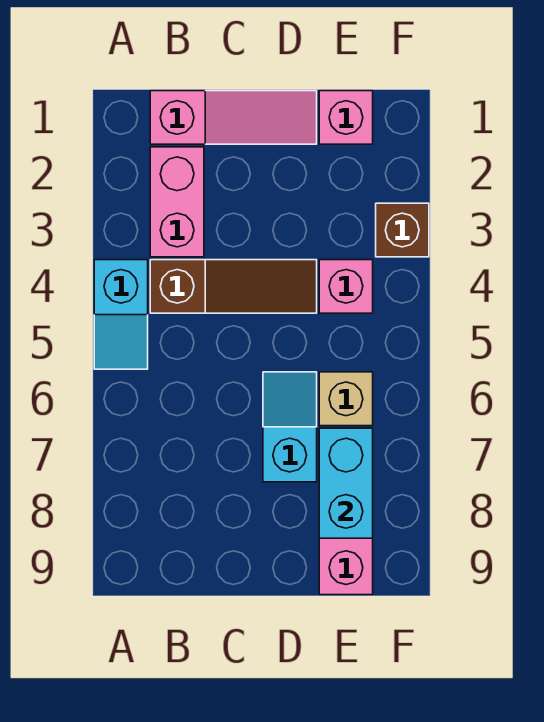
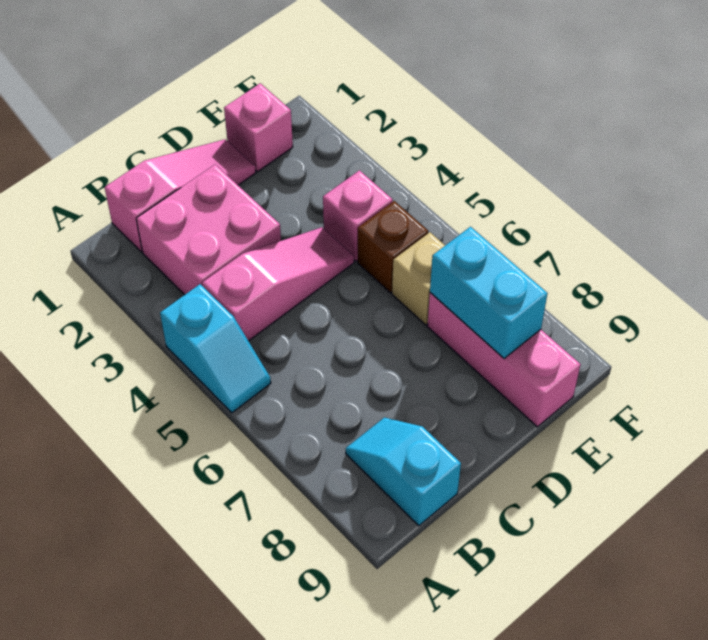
pink brick B2:B3 level 1 -> pink brick B2:C3 level 1
brown slope B4:D4 level 1 top B -> pink slope B4:D4 level 1 top B
cyan slope D6:D7 level 1 top 7 -> cyan slope B8:B9 level 1 top 9
brown brick F3 level 1 -> brown brick E5 level 1

